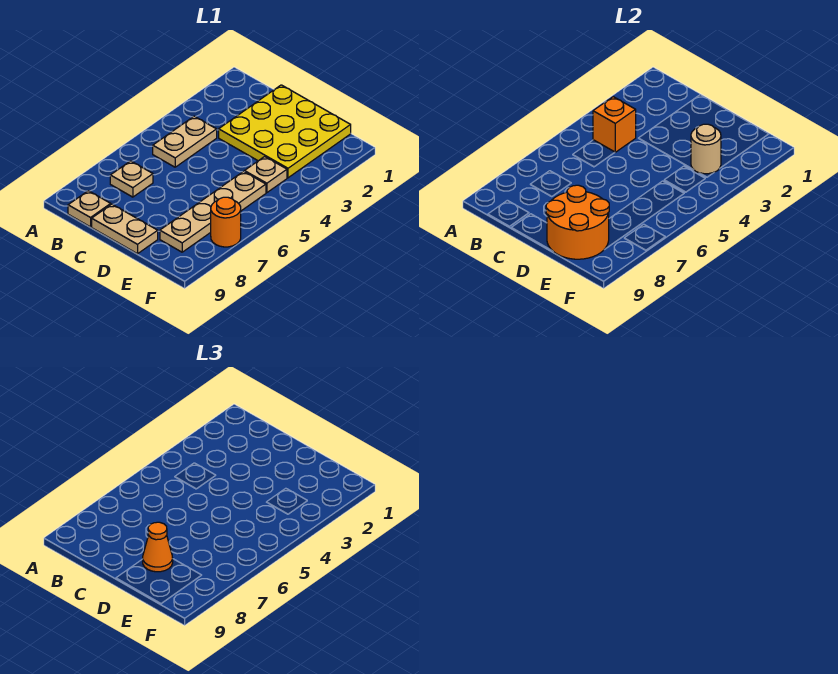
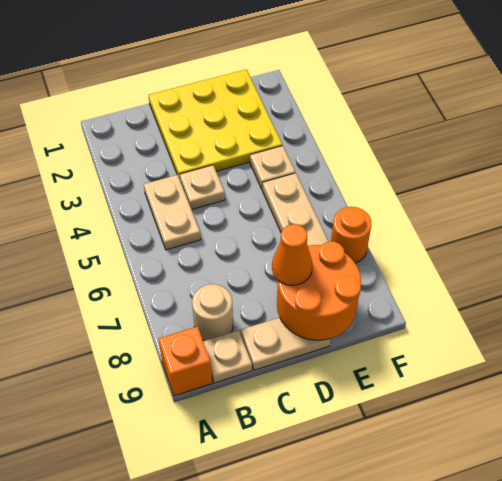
orange brick B4 level 2 -> orange brick A9 level 1
tan plate B7 level 1 -> tan plate C4 level 1
tan round brick E3 level 2 -> tan round brick B8 level 1

